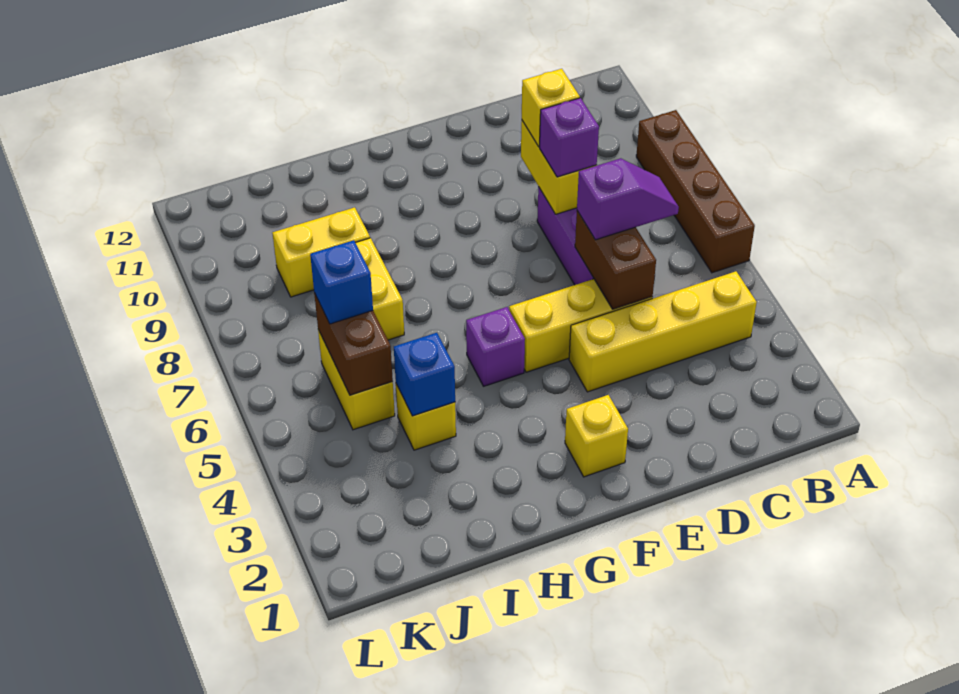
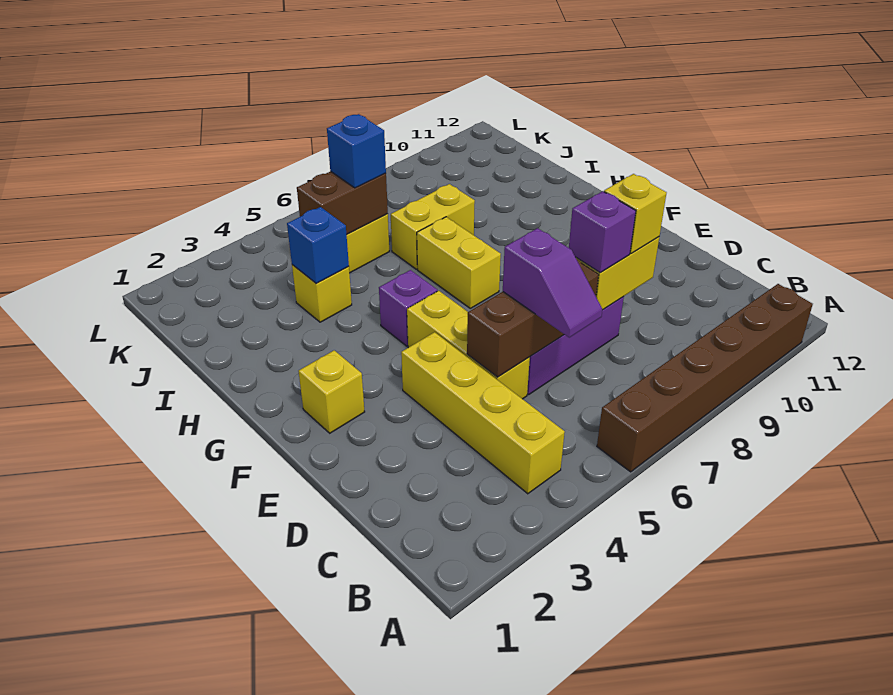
brown brick A6:A9 level 1 -> brown brick A6:A11 level 1
brown brick D5:D6 level 2 -> brown brick D5:D7 level 2
yellow brick I9:J9 level 1 -> yellow brick G7:H7 level 1

